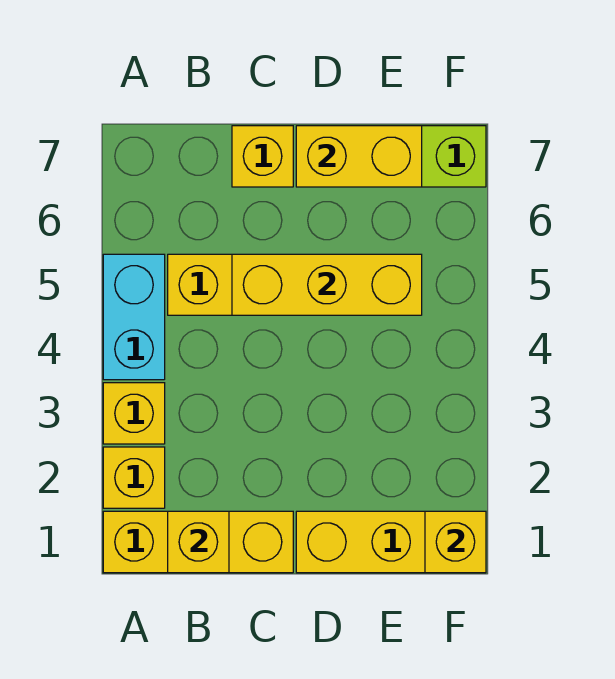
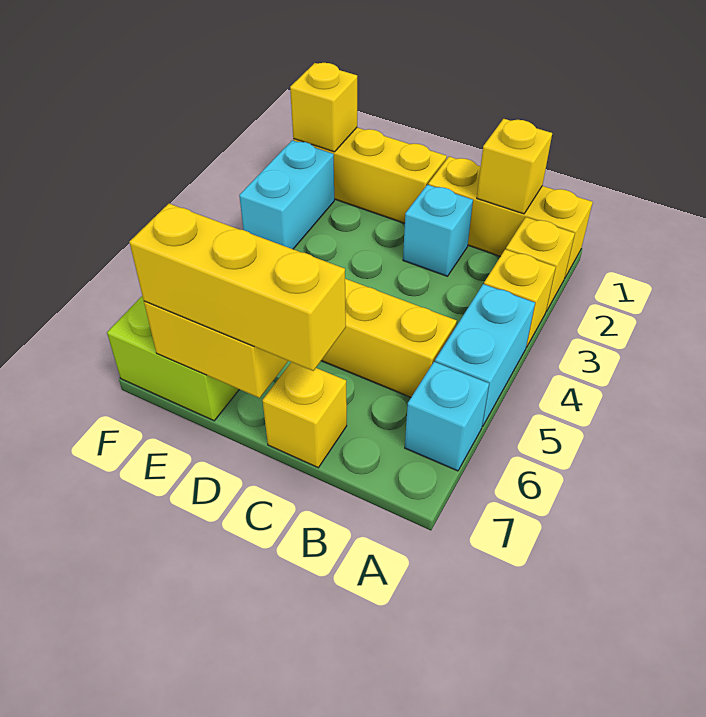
none -> cyan brick A6 level 1
none -> cyan brick C2 level 1
yellow brick C5:E5 level 2 -> yellow brick C7:E7 level 3
none -> cyan brick F2:F3 level 1

